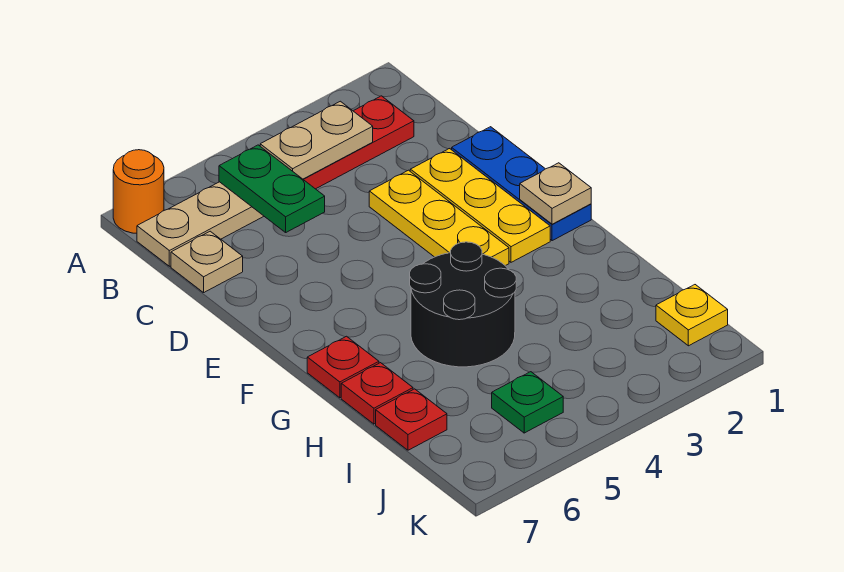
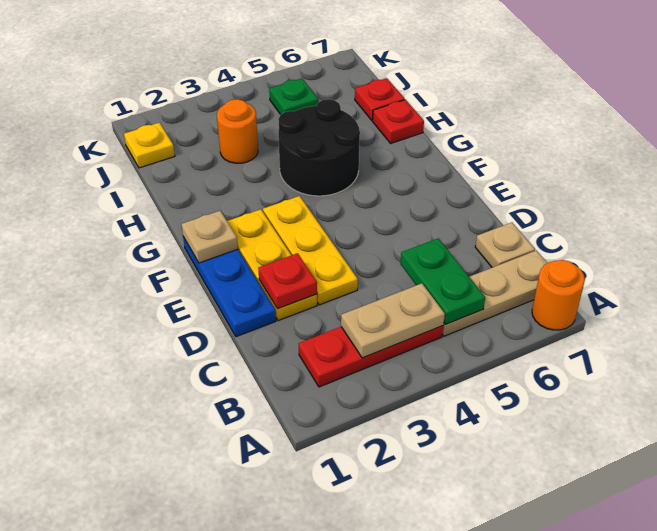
red plate G7 level 1 -> red plate D2 level 2
none -> orange round brick I3 level 1

